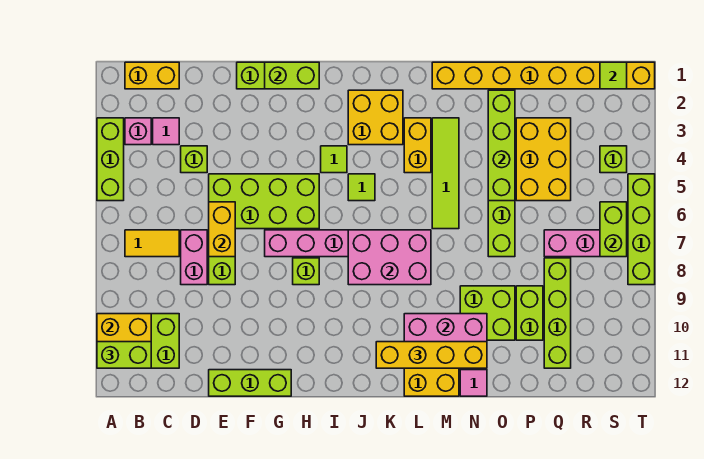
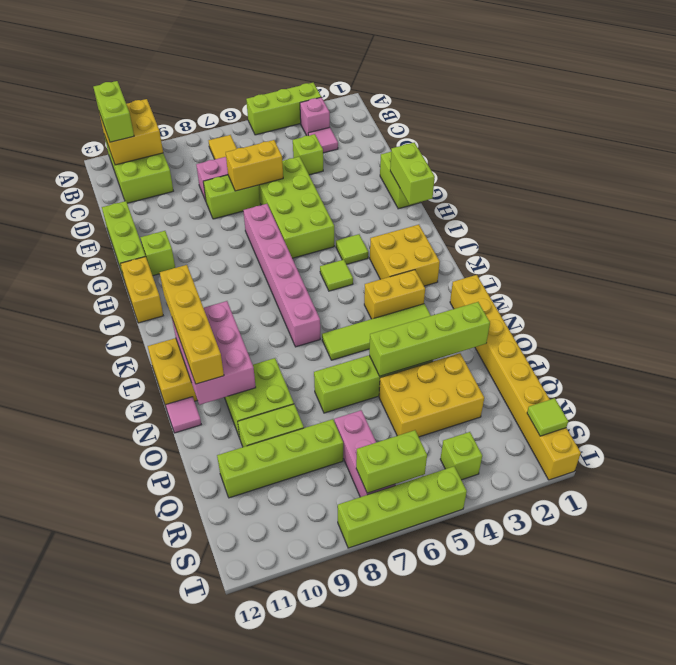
yellow brick B1:C1 level 1 -> yellow brick H12:I12 level 1
lime brick H8 level 1 -> lime brick G11 level 1
pink brick J7:L8 level 2 -> none

